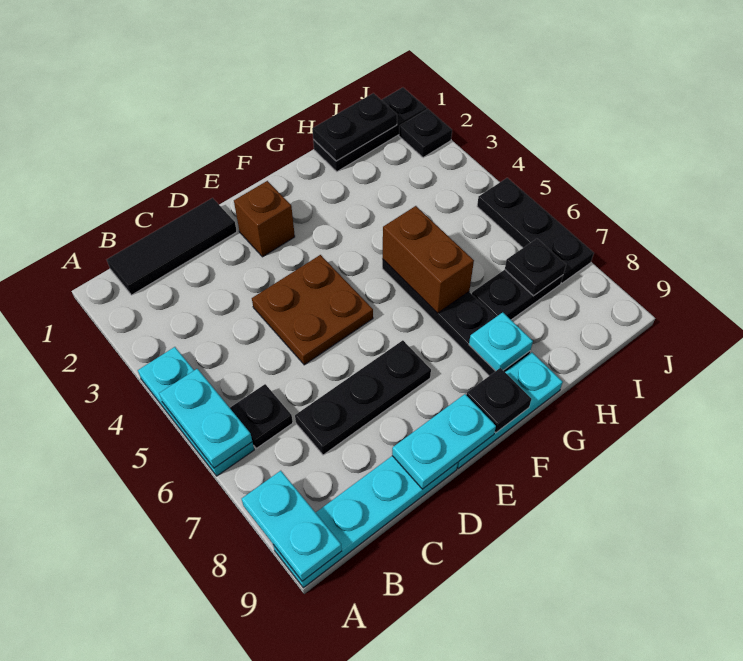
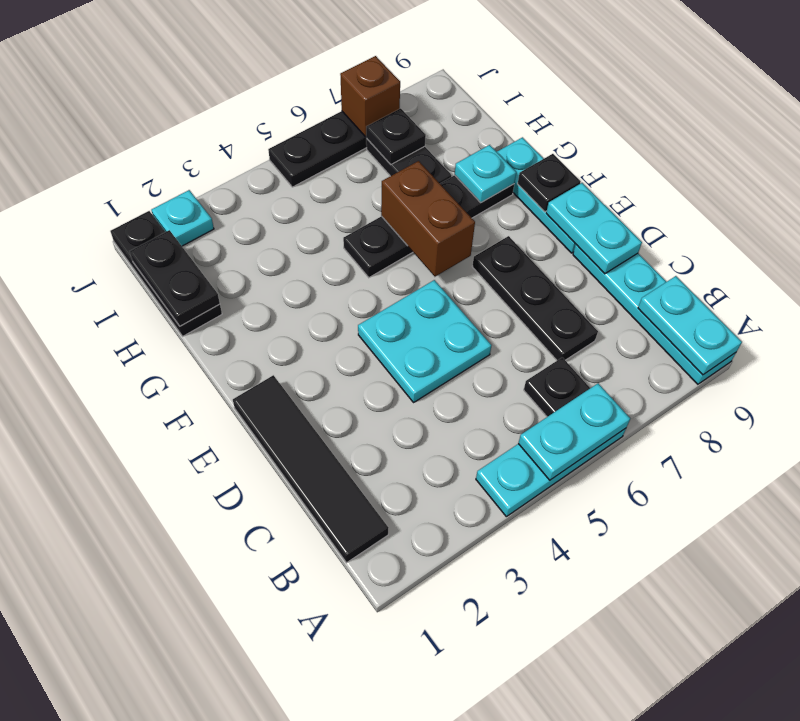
cyan plate A8:A9 level 2 -> cyan plate A9:B9 level 2
black tile B1:D1 level 1 -> black tile B1:E1 level 1
brown plate D4:E5 level 1 -> cyan plate D4:E5 level 1
brown brick E2 level 1 -> brown brick J7 level 2
brown brick G5:G6 level 2 -> brown brick F6:G6 level 2
black plate J2 level 1 -> cyan plate J2 level 1

